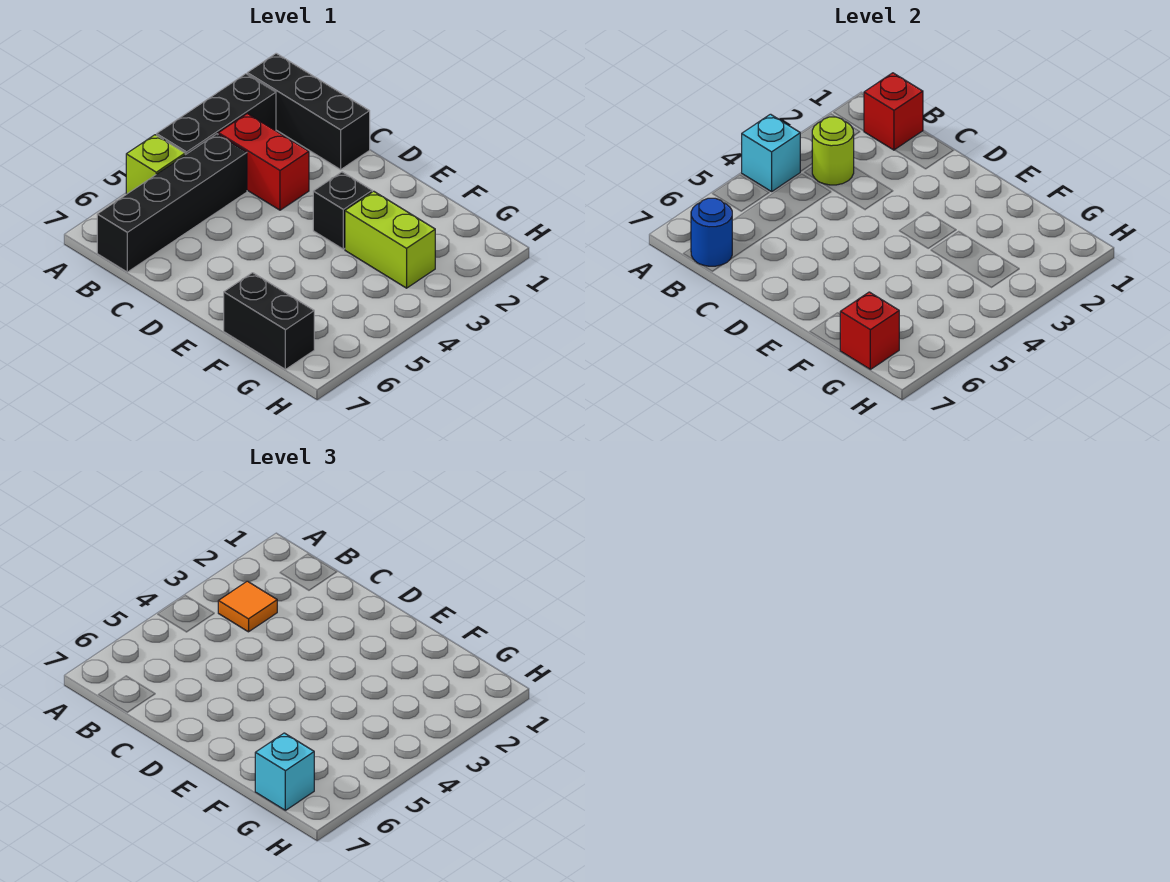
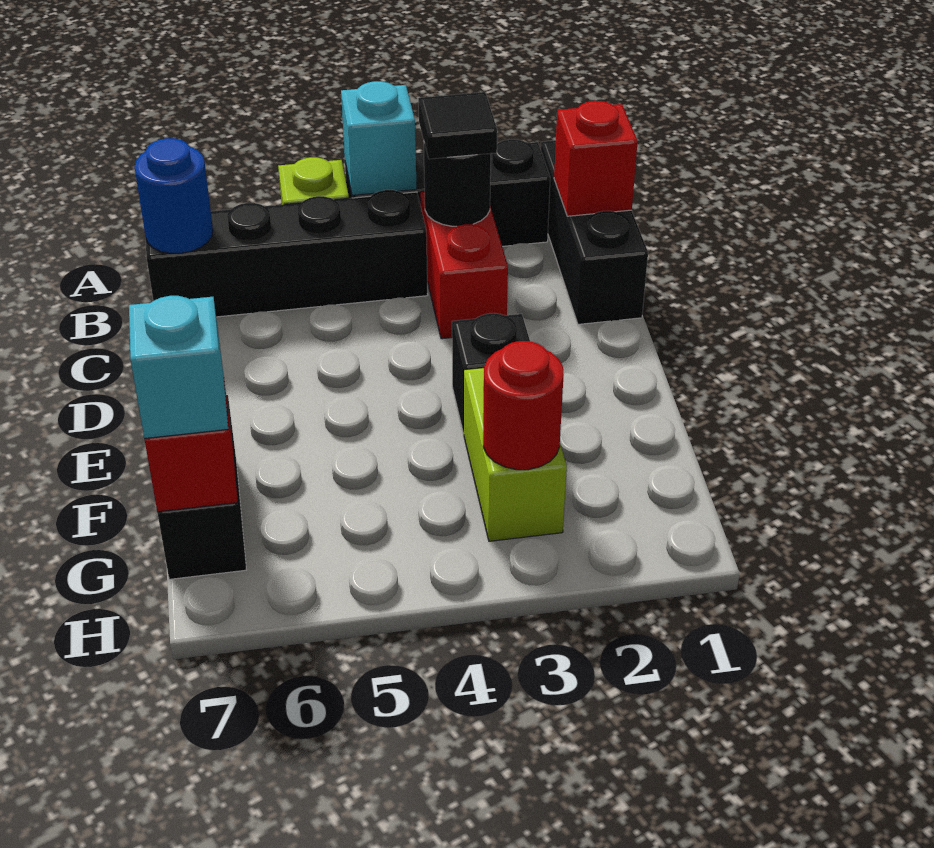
lime round brick B3 level 2 -> black round brick B3 level 2
orange tile B3 level 3 -> black tile B3 level 3
none -> red round brick G3 level 2

